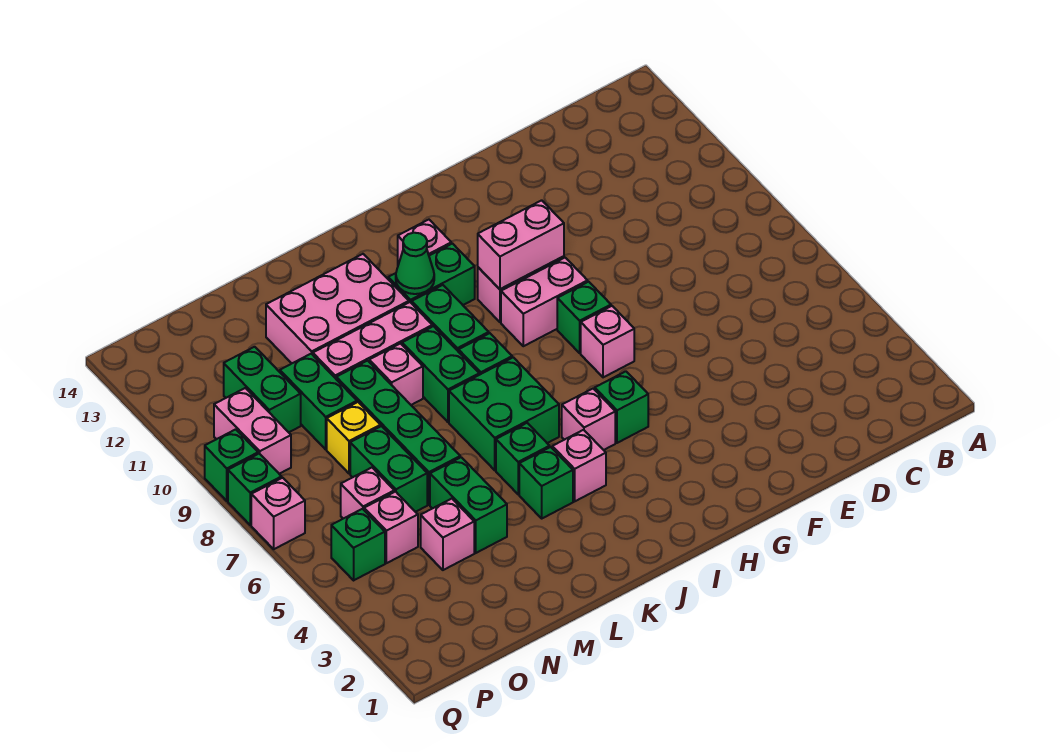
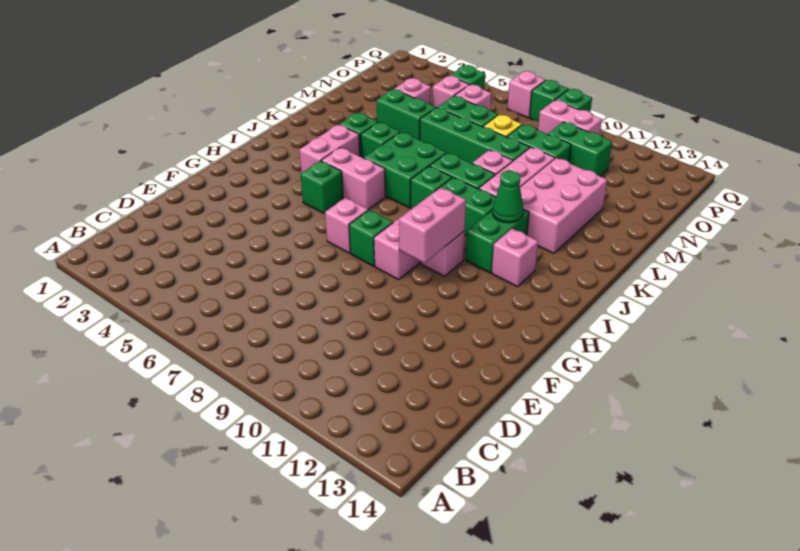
pink brick I5 level 1 -> pink brick I5:I6 level 1
pink brick J4 level 1 -> pink brick I4:J4 level 1

